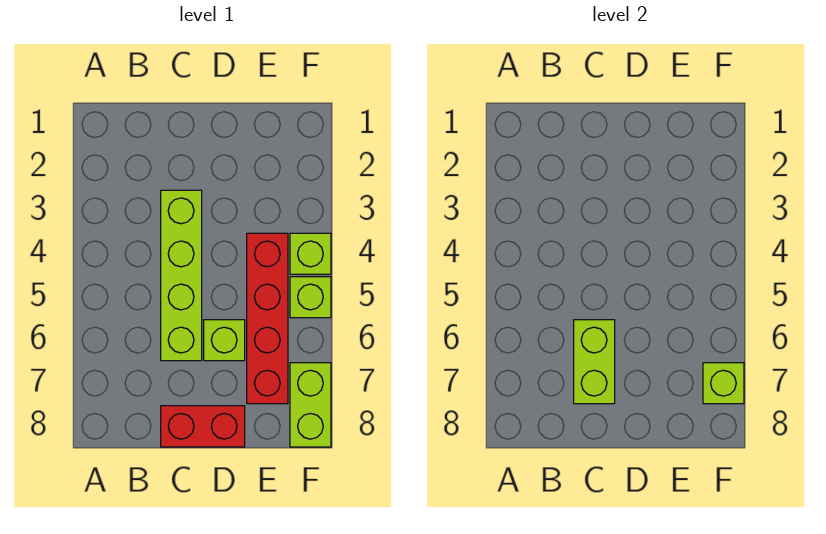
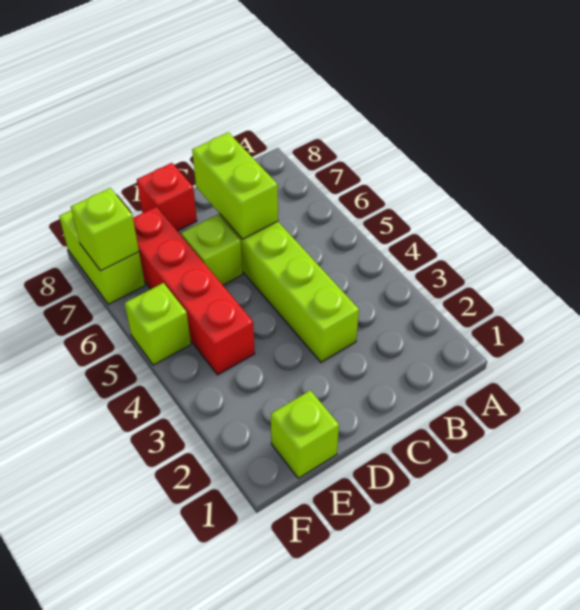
red brick C8:D8 level 1 -> red brick D8 level 1
lime brick F4 level 1 -> lime brick E1 level 1

